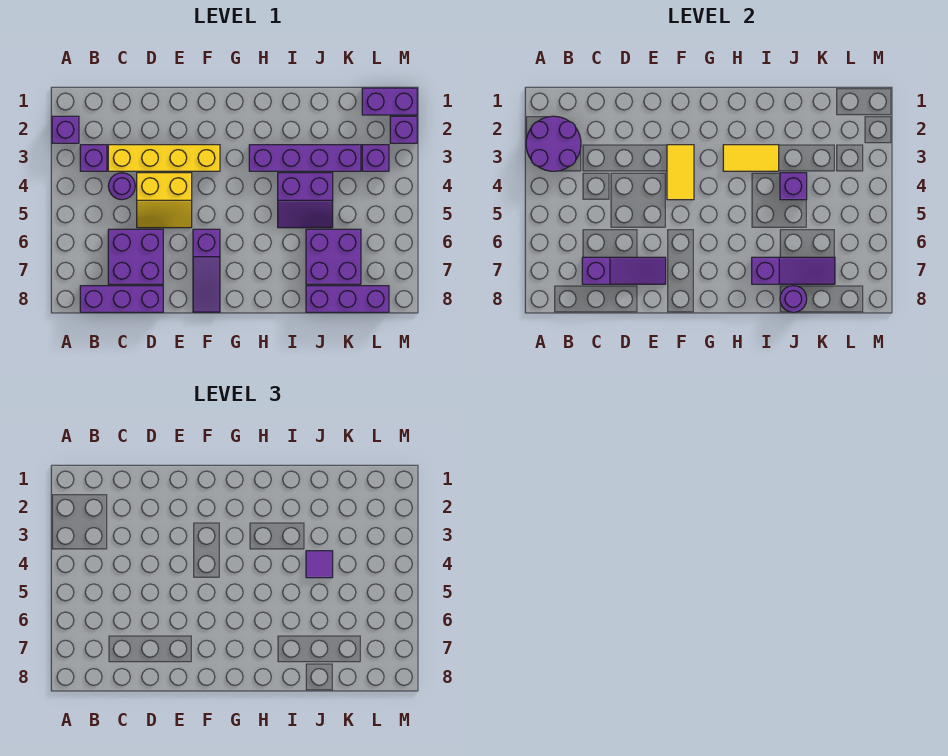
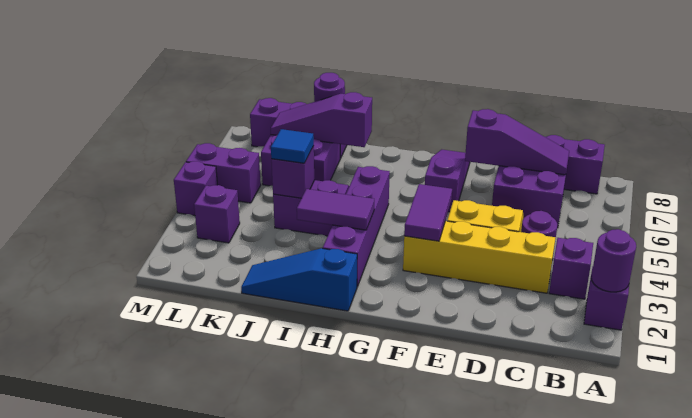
purple round brick A2:B3 level 2 -> purple round brick A2 level 2
purple slope C7:E7 level 2 top C -> purple slope C7:E7 level 2 top E
yellow tile F3:F4 level 2 -> purple tile F3:F4 level 2
none -> blue slope H1:J1 level 1 top H
purple brick H3:K3 level 1 -> purple brick H2:H5 level 1
yellow tile H3:I3 level 2 -> purple tile H3:I3 level 2
purple tile J4 level 3 -> blue tile J4 level 3
purple brick L1:M1 level 1 -> purple brick L5:M5 level 1
purple brick M2 level 1 -> purple brick M4 level 1

